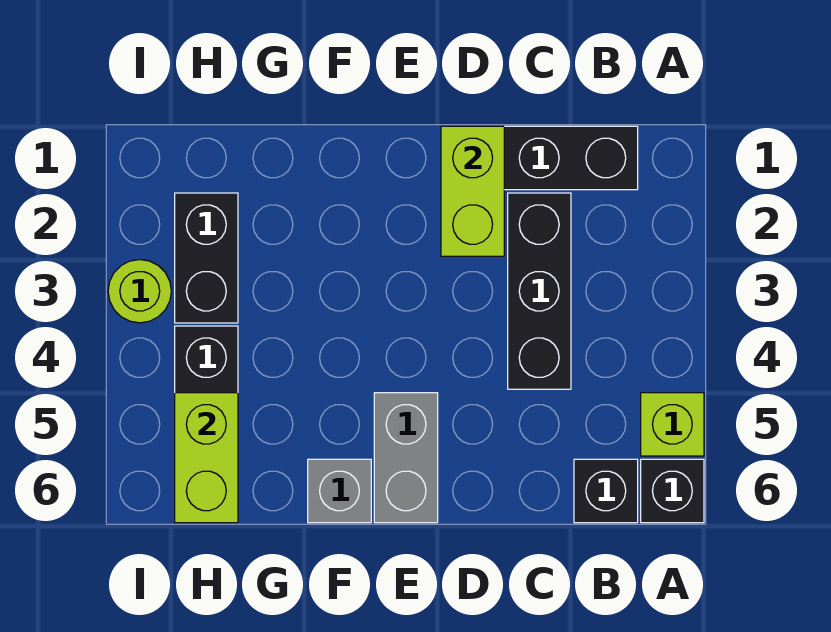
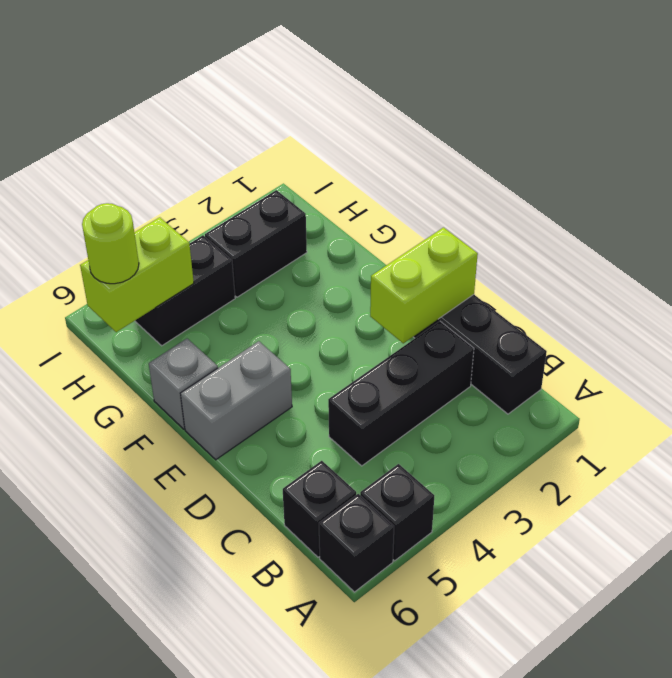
lime brick A5 level 1 -> black brick A5 level 1
lime round brick I3 level 1 -> lime round brick H6 level 3

